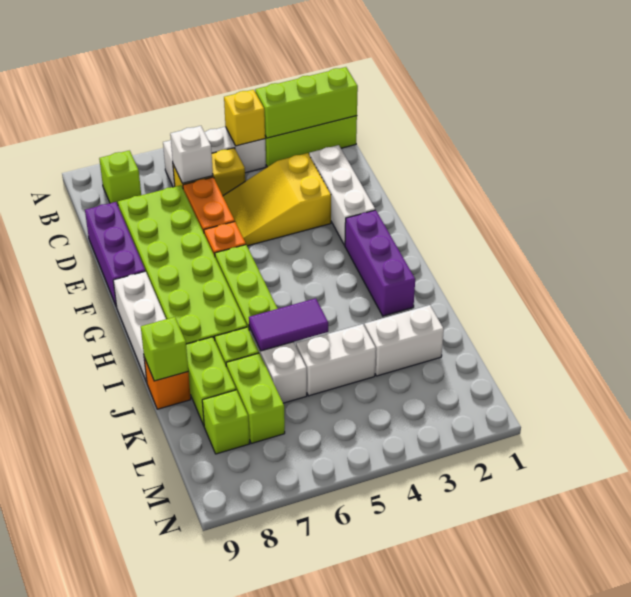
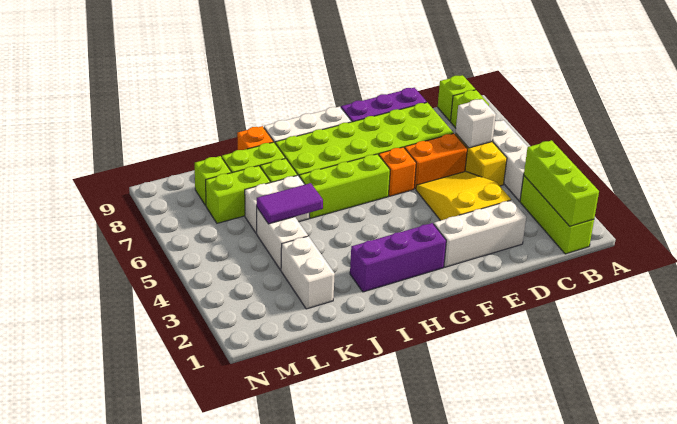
yellow brick B4 level 2 -> none
purple tile J5:J6 level 2 -> purple tile J5:K5 level 2
lime brick J9 level 2 -> lime brick B9 level 1

